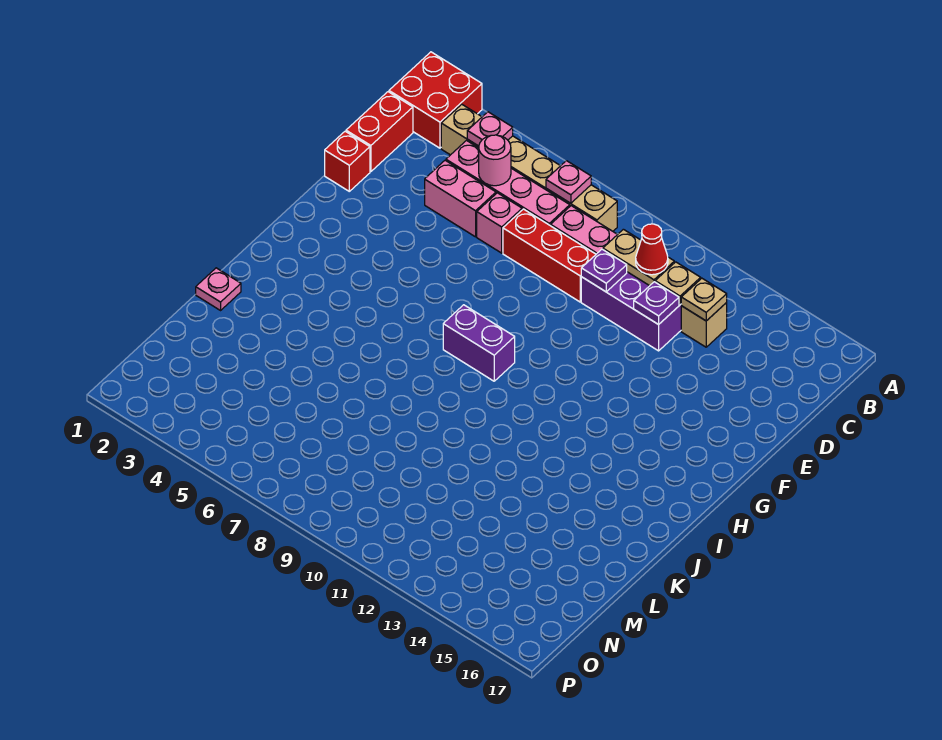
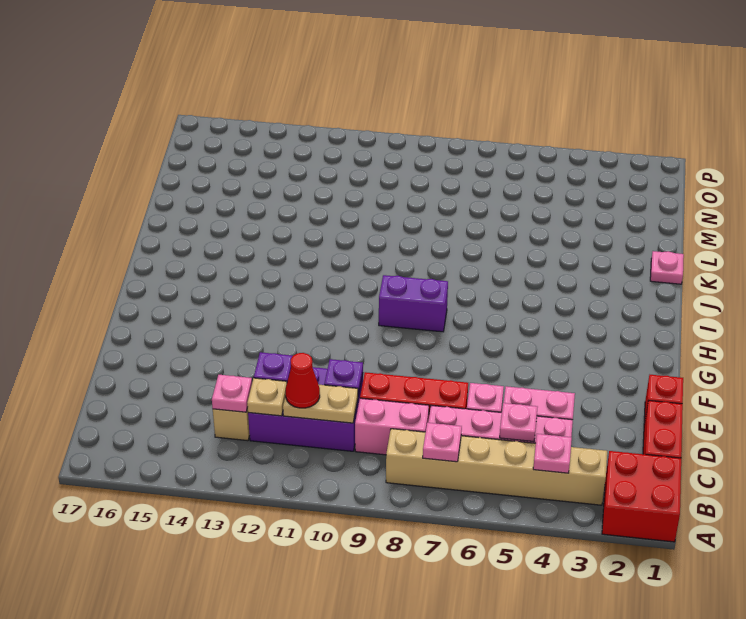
pink round brick C5 level 2 -> pink plate C5 level 2
tan plate C13 level 2 -> pink plate C13 level 2

